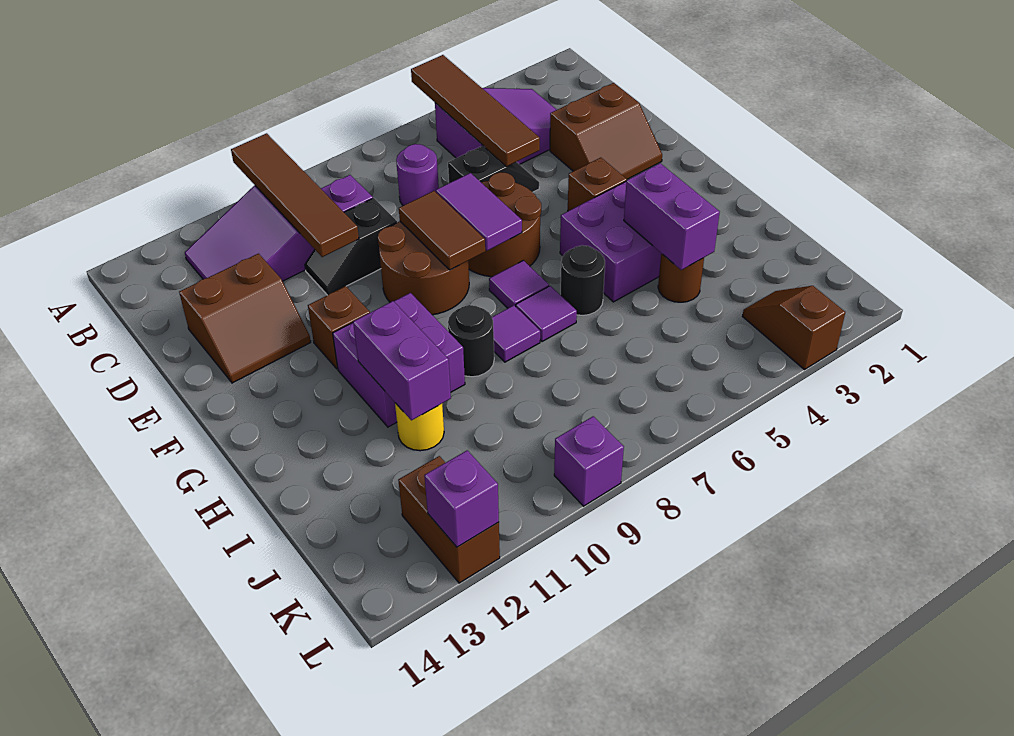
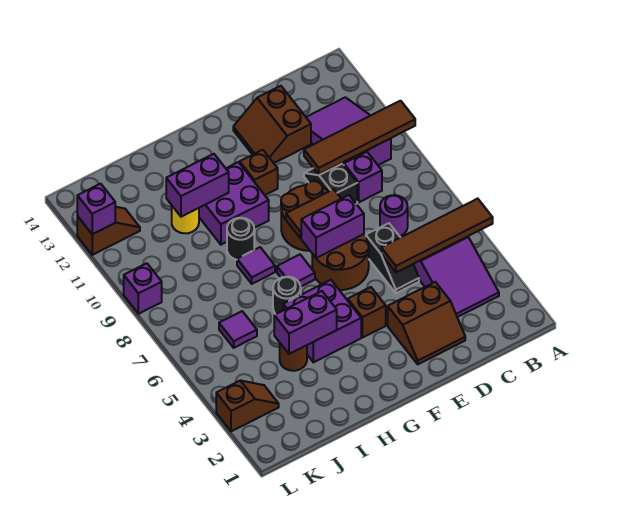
brown slope D2:E3 level 1 top D -> brown slope D2:E3 level 1 top 3
purple tile E7:F7 level 2 -> purple brick E7:F7 level 2
purple tile H7 level 1 -> purple tile J6 level 1
brown brick K12:L12 level 1 -> brown slope K12:L12 level 1 top L

